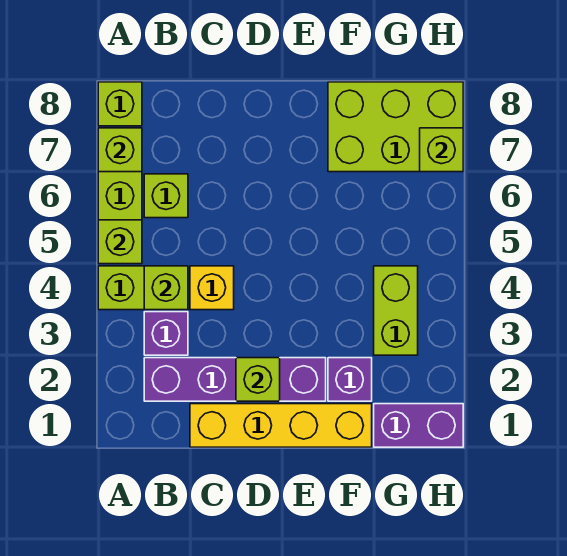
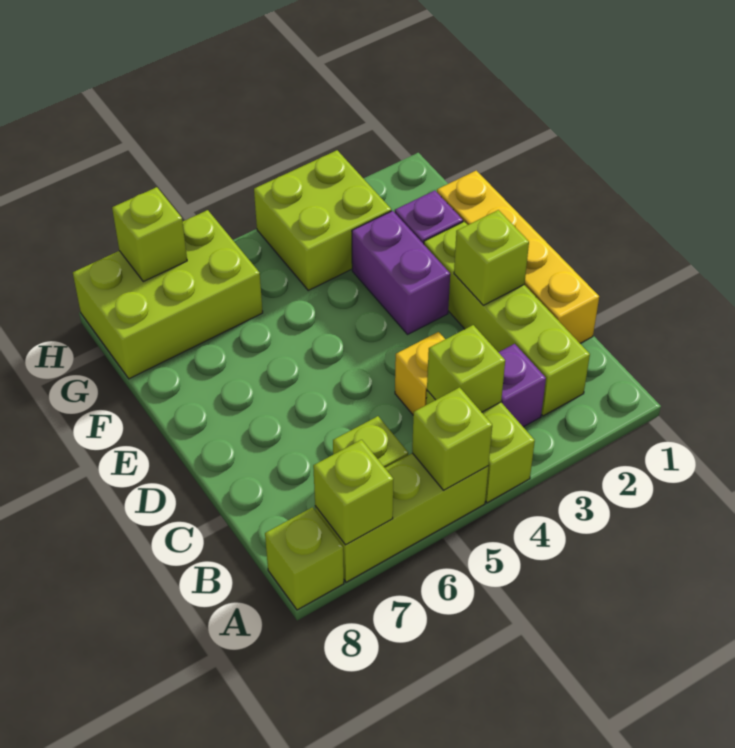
purple brick B2:E2 level 1 -> lime brick B2:E2 level 1
lime brick F7:H8 level 1 -> lime brick G6:H8 level 1
purple brick G1:H1 level 1 -> purple brick E3:F3 level 1
lime brick G3:G4 level 1 -> lime brick G3:H4 level 1

